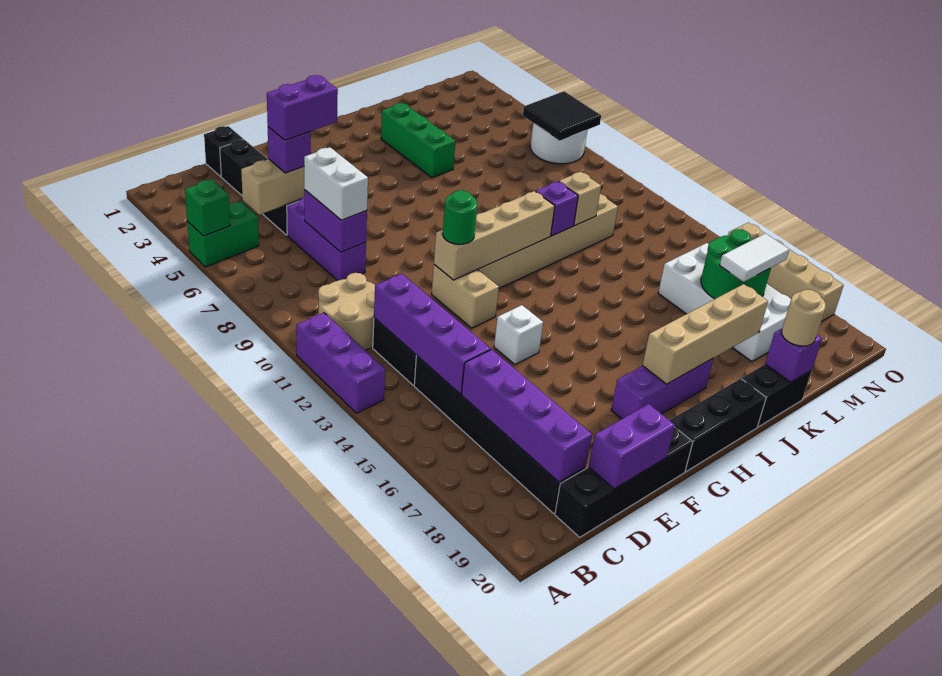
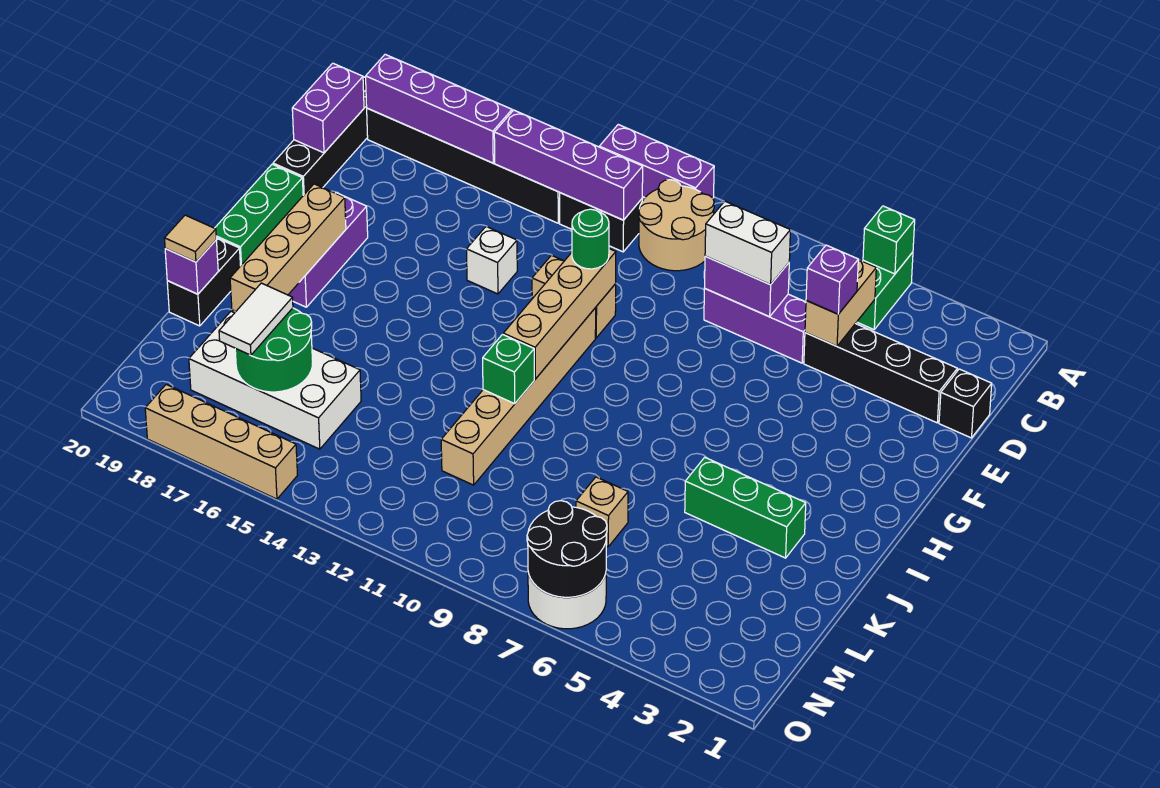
purple brick D5:E5 level 4 -> none
black brick G20:I20 level 1 -> green brick G20:I20 level 1
purple brick J11 level 2 -> green brick J11 level 2
tan brick K11 level 2 -> tan brick L7 level 1
tan round brick K20 level 3 -> tan tile K20 level 3
black tile N6:O7 level 2 -> black round brick N6:O7 level 2

